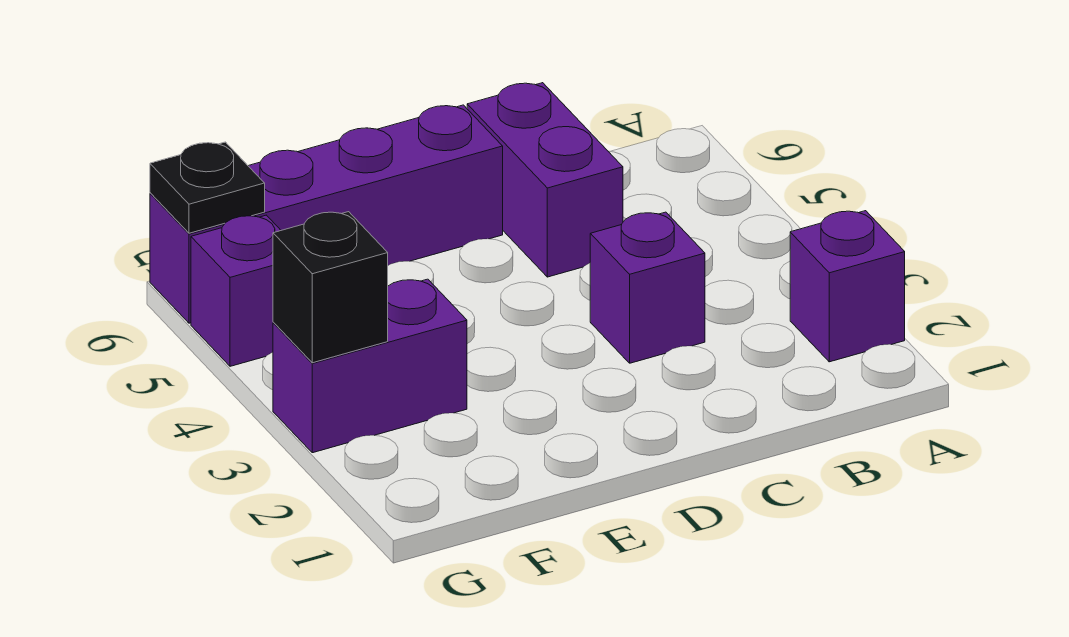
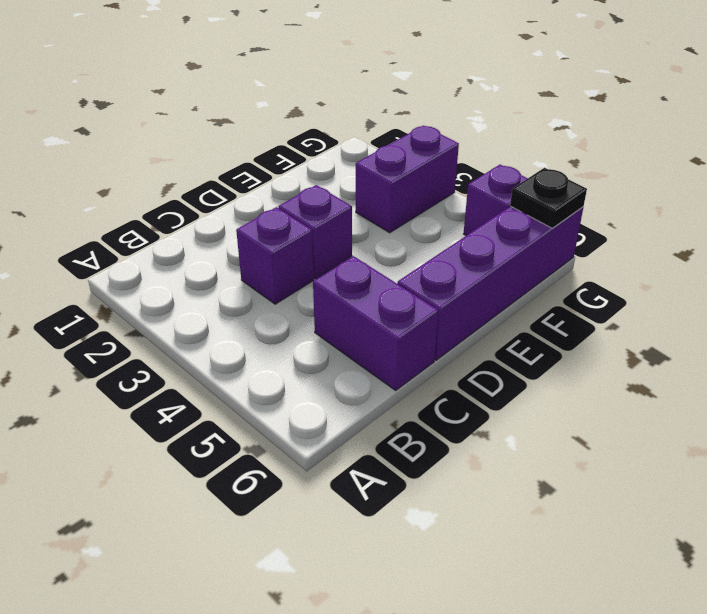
purple brick A2 level 1 -> purple brick D3 level 1
black brick G3 level 2 -> none

